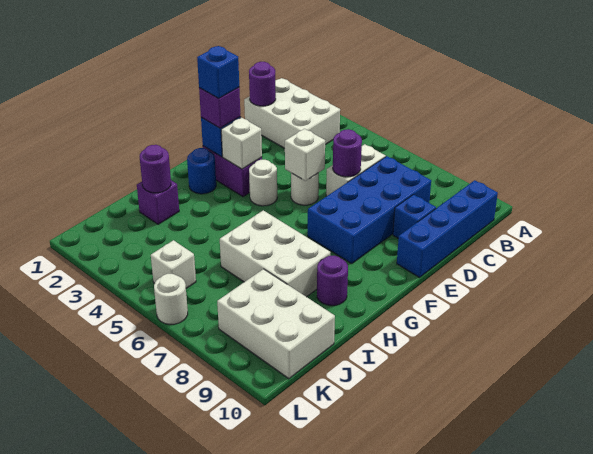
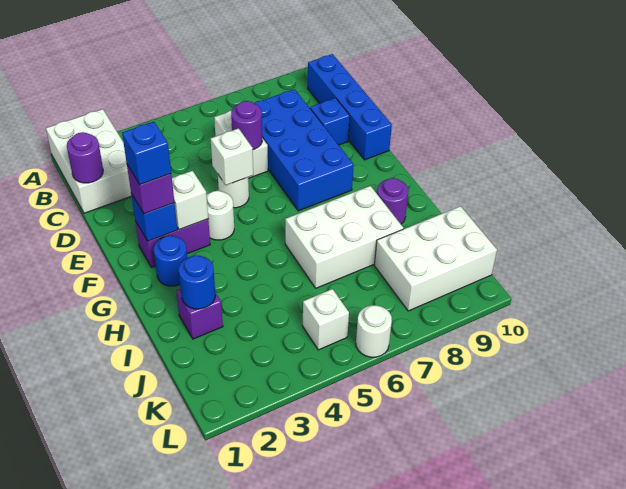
white brick B1:C3 level 1 -> white brick A1:C2 level 1
purple round brick I2 level 2 -> blue round brick I2 level 2

